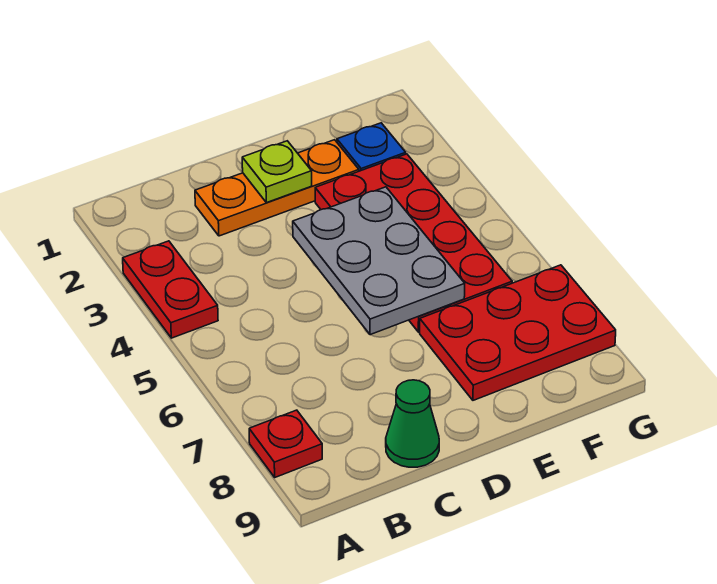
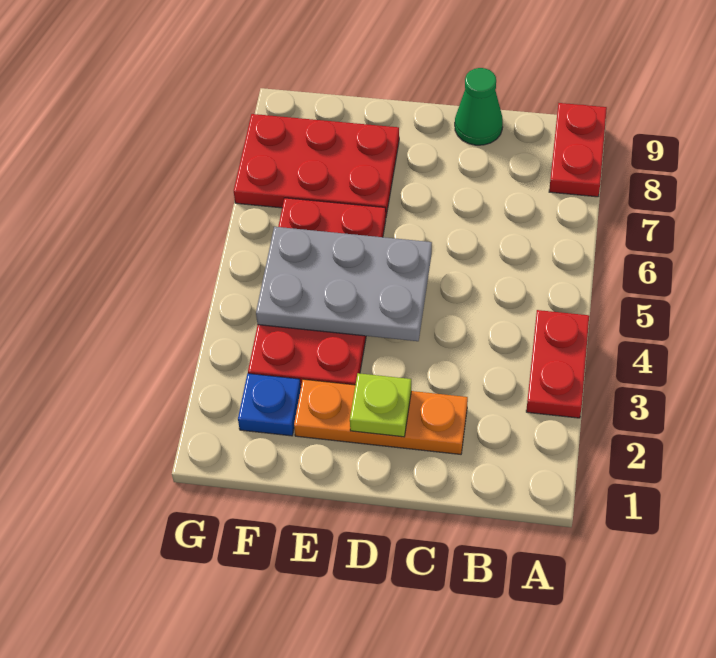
red plate A8 level 1 -> red plate A8:A9 level 1
grey plate D4:E6 level 2 -> grey plate D4:F5 level 2

